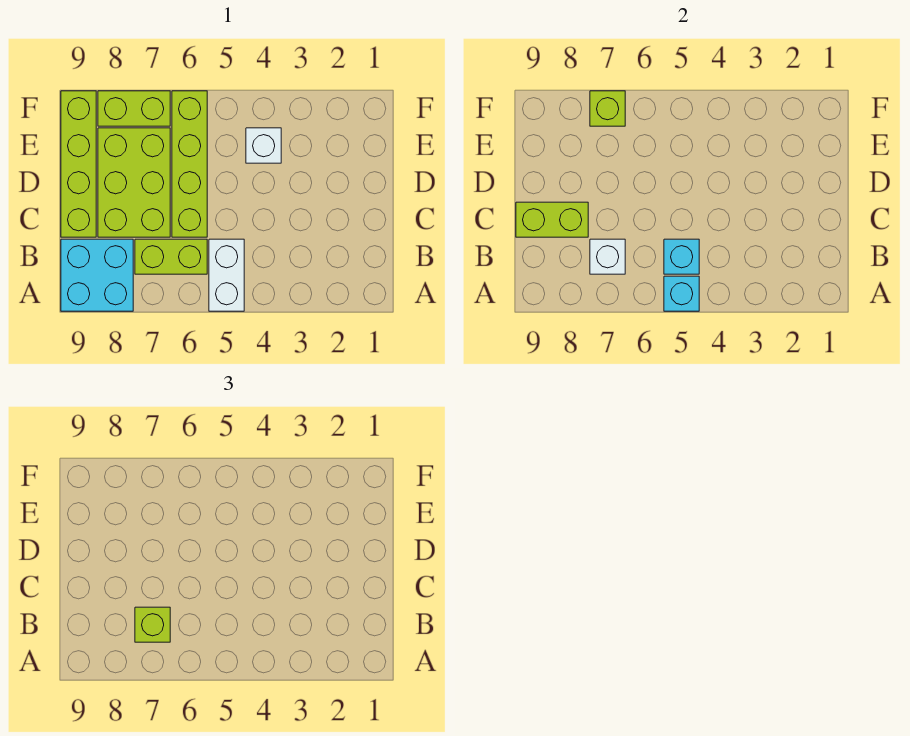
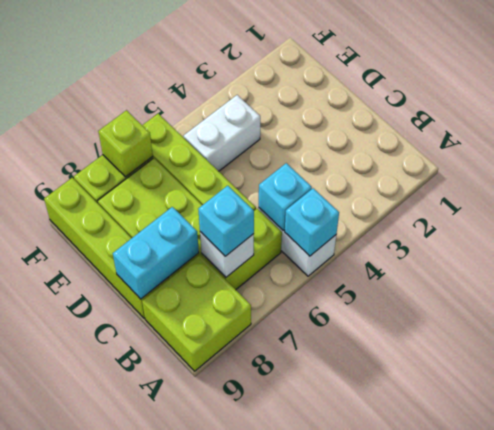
cyan brick A8:B9 level 1 -> lime brick A8:B9 level 1
lime brick B7 level 3 -> cyan brick B7 level 3
lime brick C8:C9 level 2 -> cyan brick C8:C9 level 2
white brick E4 level 1 -> white brick E4:E5 level 1

